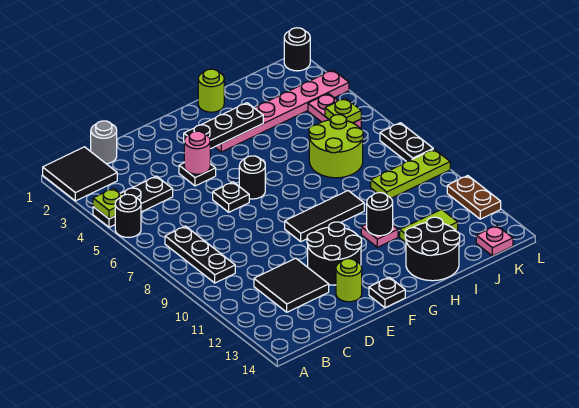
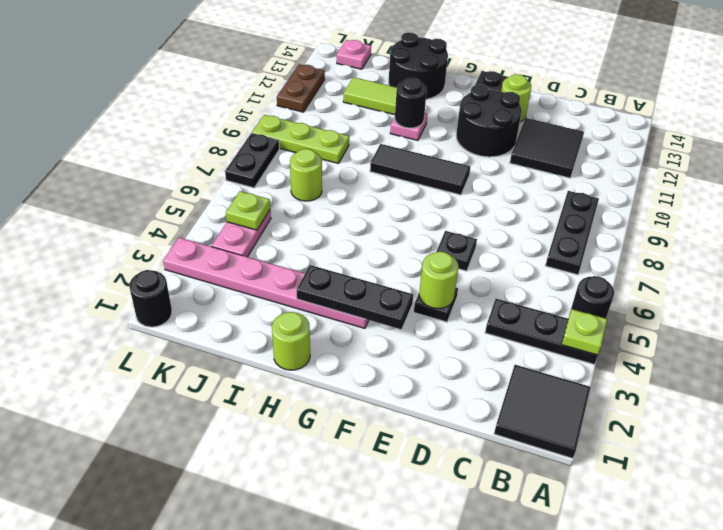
grey round brick C1 level 1 -> none
pink round brick E4 level 2 -> lime round brick E4 level 2
black round brick F6 level 1 -> none
lime round brick I6:J7 level 1 -> lime round brick J7 level 1

